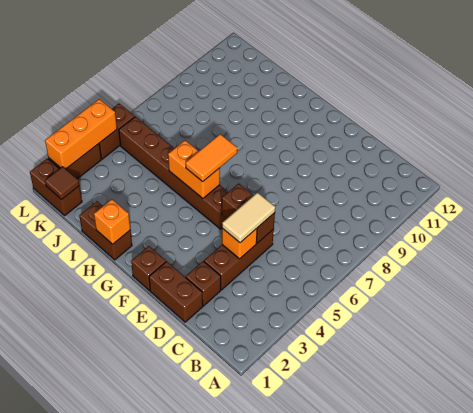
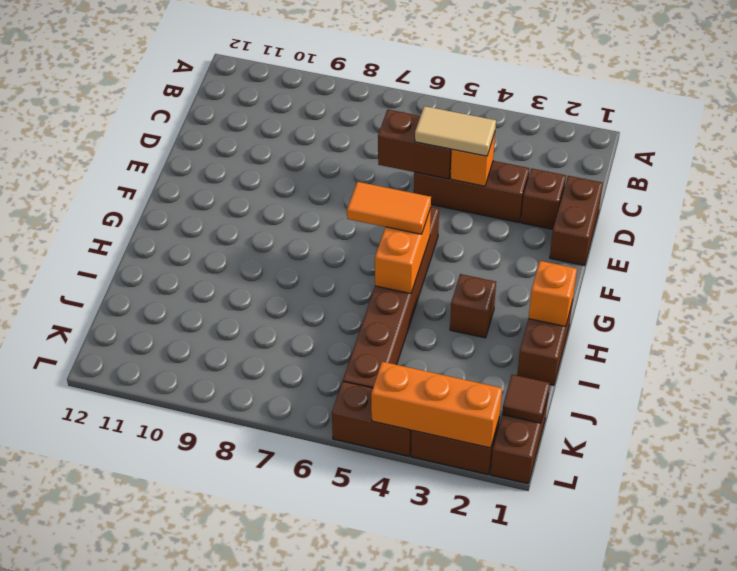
brown brick D5:E5 level 2 -> brown brick D5:D6 level 2
brown brick F1 level 1 -> brown brick H3 level 1

